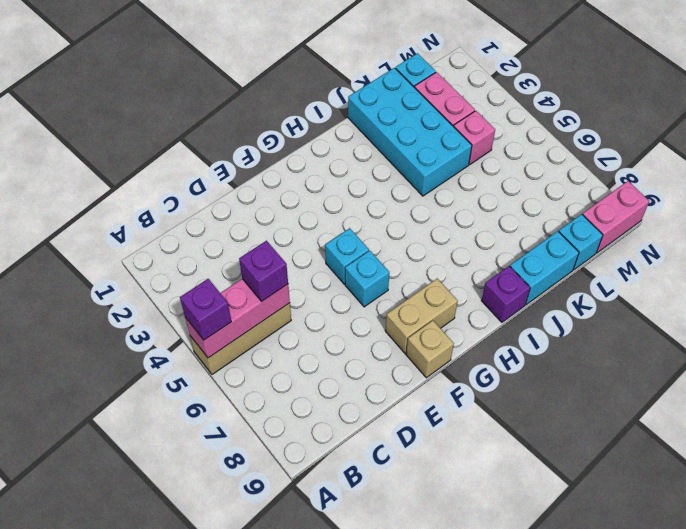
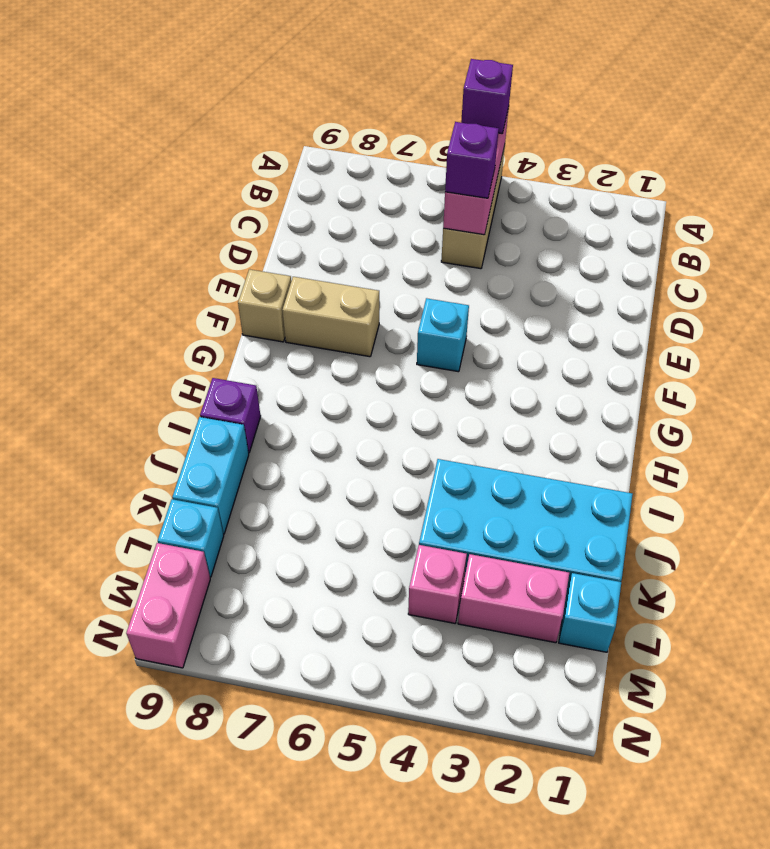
cyan brick F6 level 1 -> none
tan brick F8:G8 level 1 -> tan brick F7:F8 level 1

